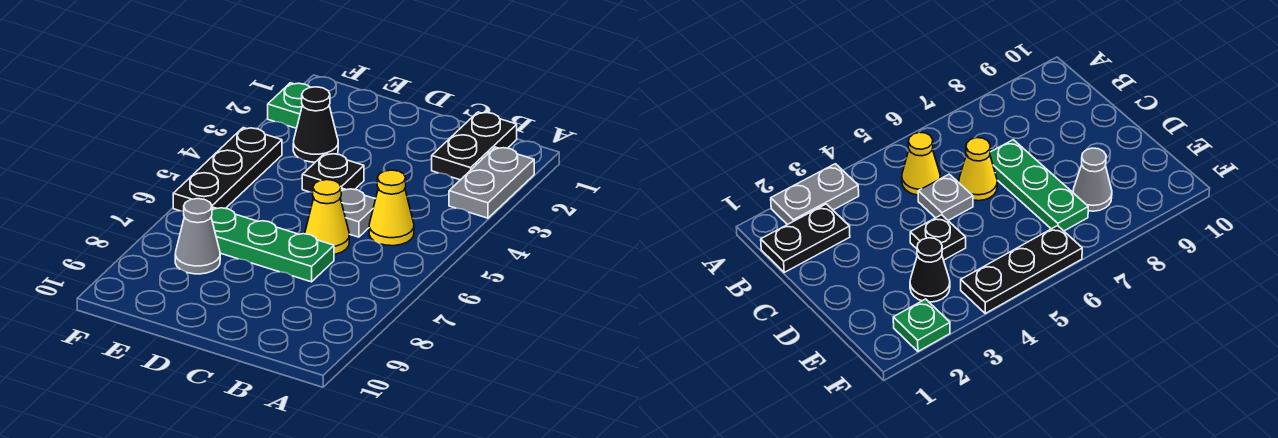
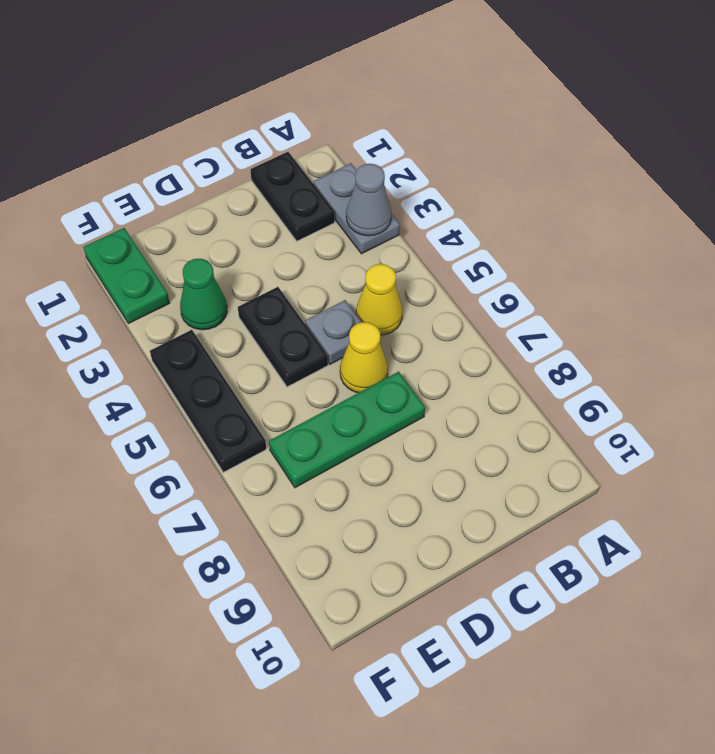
black plate D4 level 1 -> black plate D4:D5 level 1
black cone E3 level 1 -> green cone E3 level 1
grey cone E8 level 1 -> grey cone A3 level 2
green plate F2 level 1 -> green plate F1:F2 level 1

